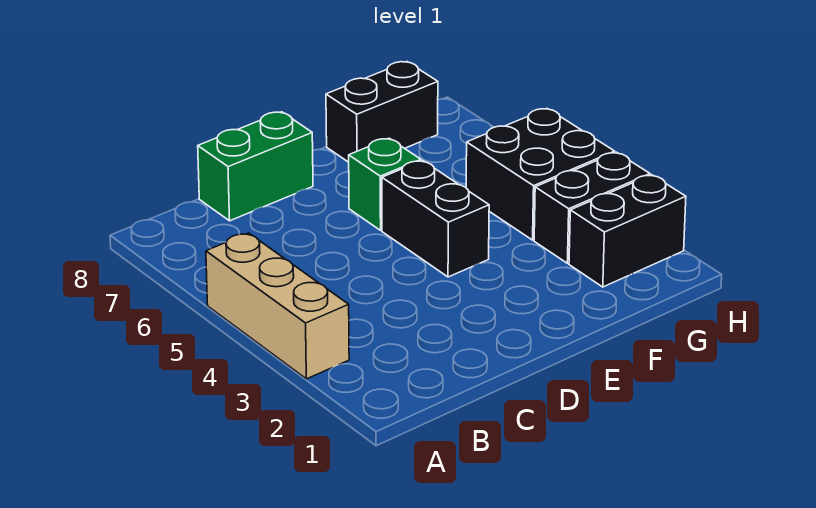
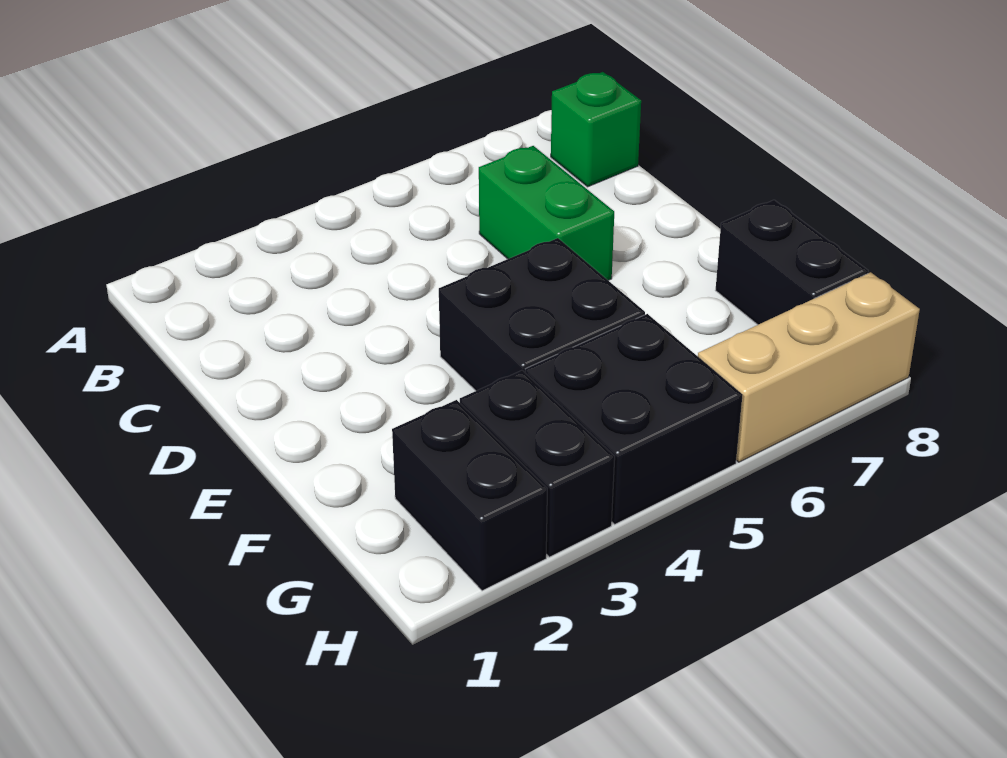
tan brick A3:A5 level 1 -> tan brick H6:H8 level 1
green brick C8:D8 level 1 -> green brick C6:D6 level 1
black brick E4:E5 level 1 -> black brick E4:F5 level 1
green brick E6 level 1 -> green brick B8 level 1

